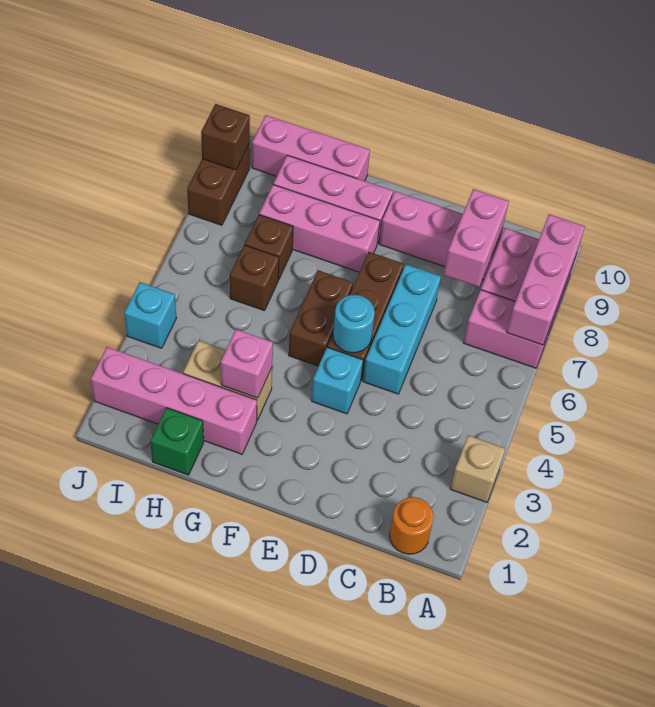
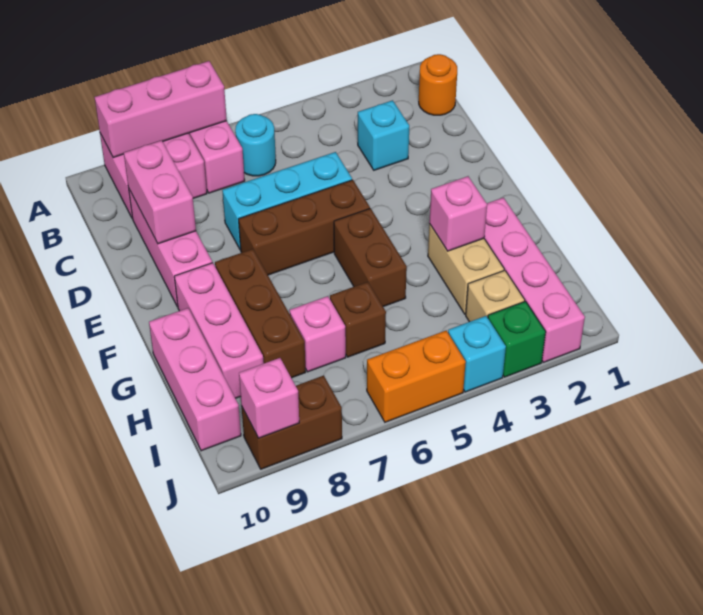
tan brick A3 level 1 -> tan brick I3 level 1
pink brick C8:C9 level 2 -> pink brick C9:D9 level 2
cyan brick E4 level 1 -> cyan brick C3 level 1
cyan round brick E5 level 2 -> cyan round brick B6 level 1
brown brick F5:F6 level 1 -> brown brick F5:G5 level 1
pink brick F8:H8 level 1 -> brown brick F8:H8 level 1
green brick H1 level 1 -> green brick J3 level 1
brown brick H7 level 1 -> pink brick H7 level 1
none -> orange brick J5:J6 level 1
brown brick J9 level 2 -> pink brick J9 level 2

